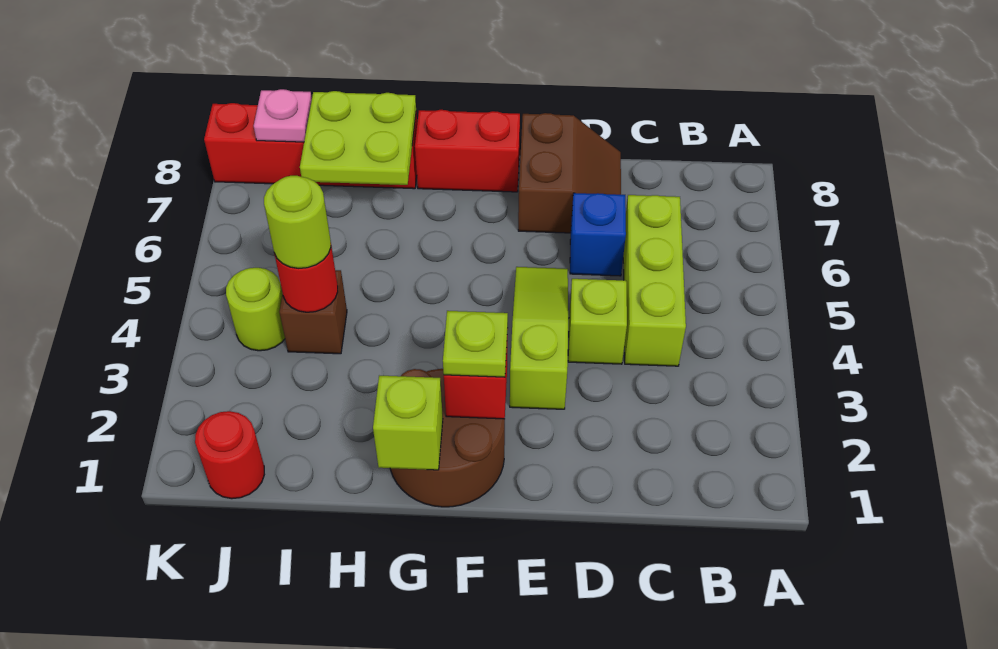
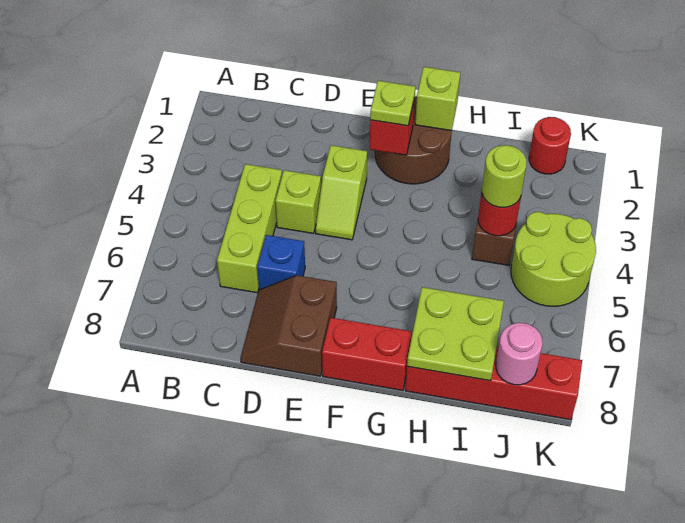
lime slope E3:E5 level 1 top 3 -> lime slope E3:E4 level 1 top 3
lime round brick J4 level 1 -> lime round brick J4:K5 level 1
pink plate J8 level 2 -> pink round brick J8 level 2

